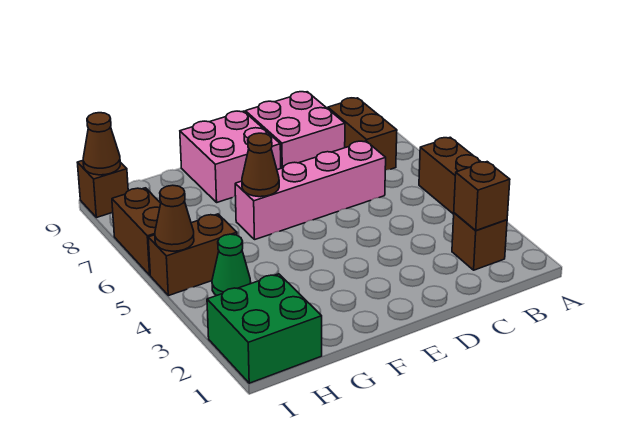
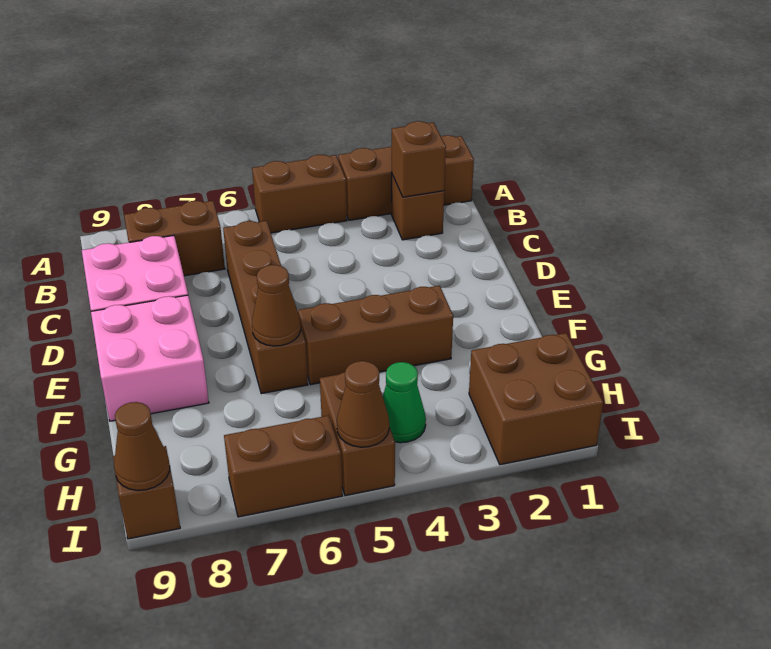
none -> brown brick A1:A3 level 1
pink brick C6:F6 level 1 -> brown brick C6:F6 level 1
none -> brown brick F3:F5 level 1
green brick H1:I2 level 1 -> brown brick H1:I2 level 1

